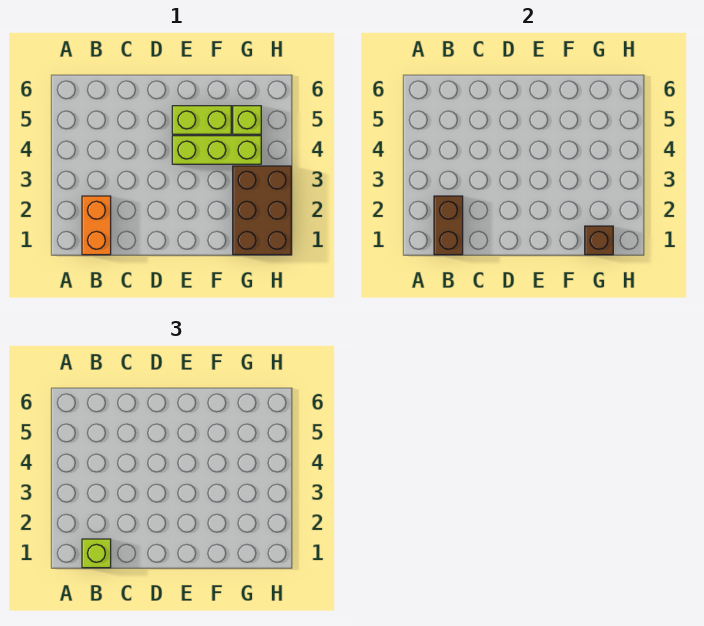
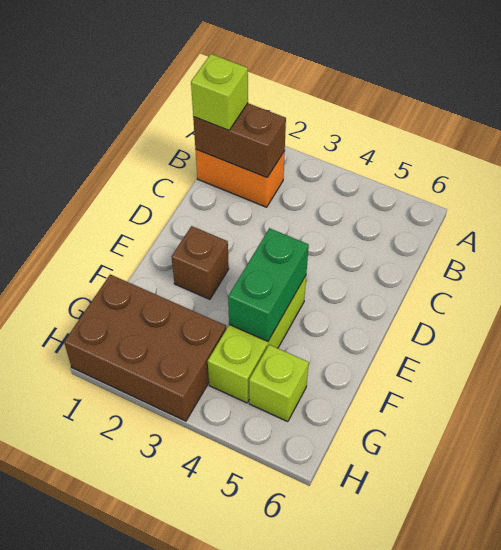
none -> green brick E4:F4 level 2
lime brick E5:F5 level 1 -> none
brown brick G1 level 2 -> brown brick E2 level 1

